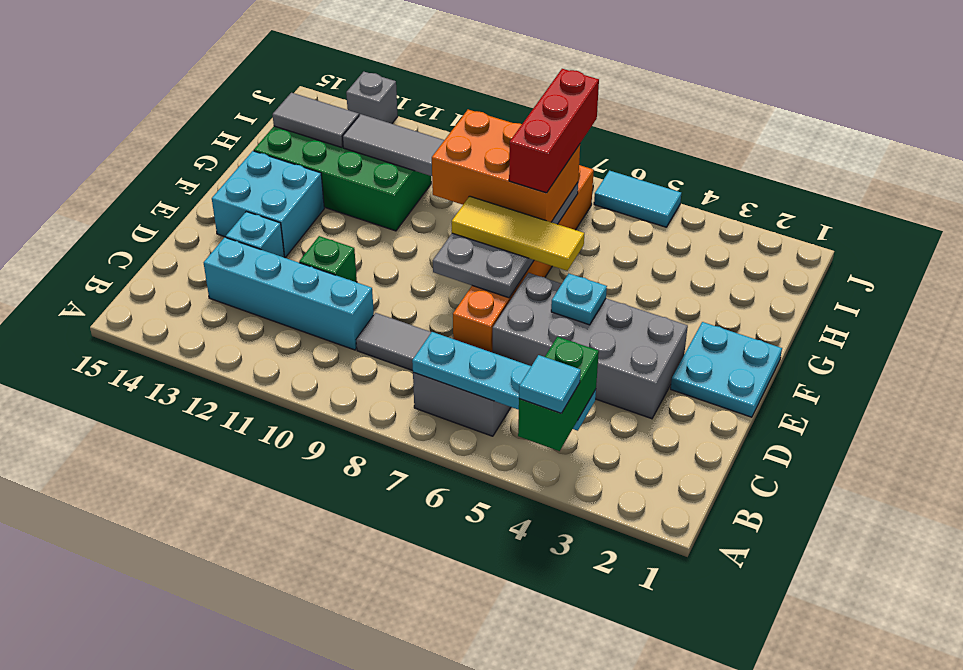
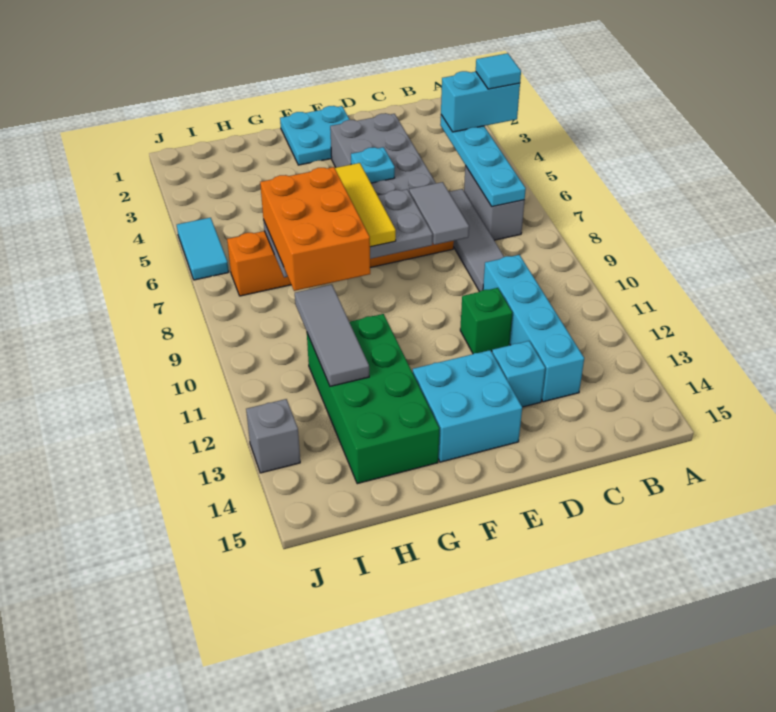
green brick A4:B4 level 3 -> cyan brick A4:B4 level 3
red brick G7:I7 level 4 -> none
grey tile H13:H14 level 2 -> grey tile D7:D8 level 2

